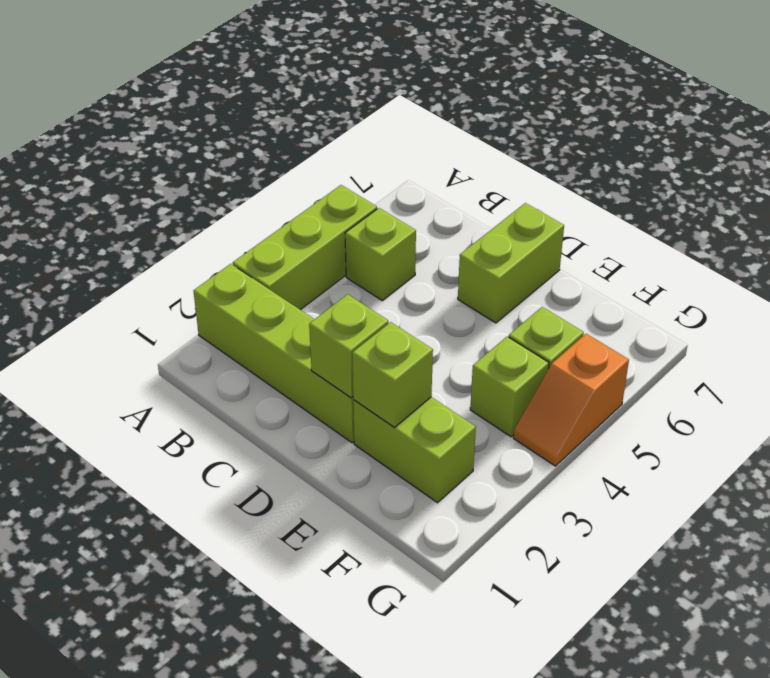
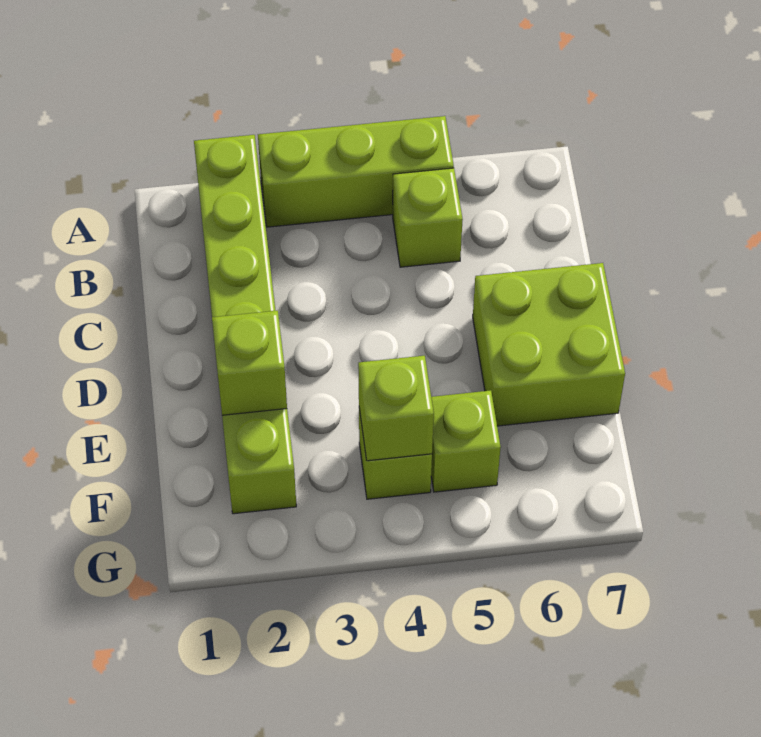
lime brick D2 level 2 -> lime brick F4 level 2
lime brick D6:D7 level 1 -> lime brick D6:E7 level 1
orange slope G4:G5 level 1 top 5 -> none

